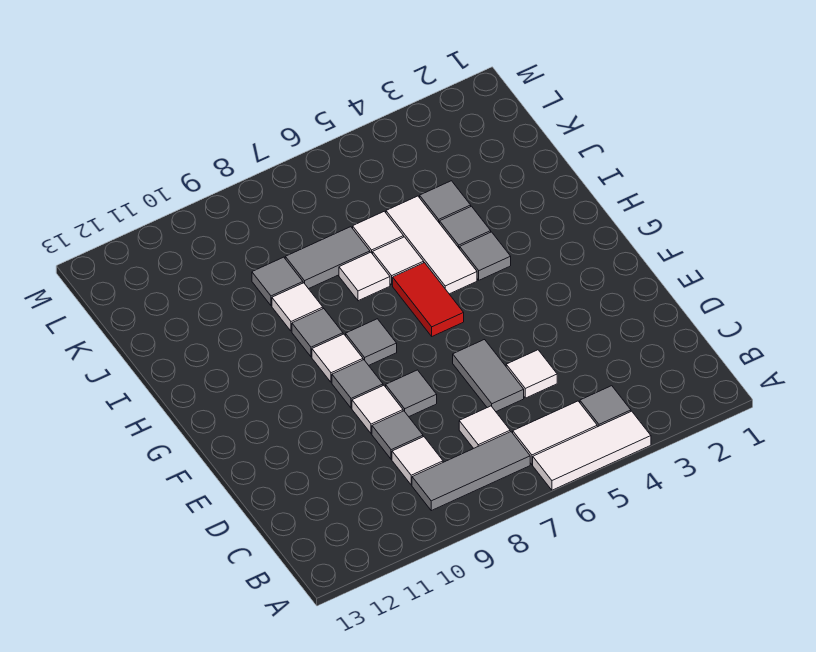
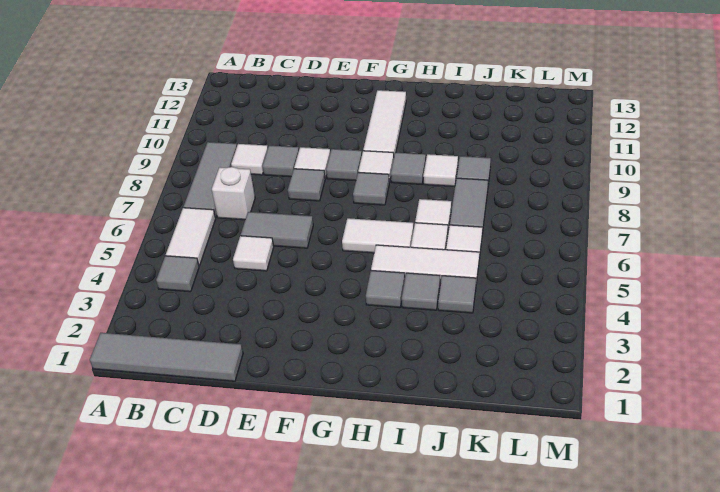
none -> grey tile A1:D1 level 1
white tile A4:A6 level 1 -> white tile G10:G12 level 1
white tile C7 level 1 -> white brick C7 level 1
red tile G6:H6 level 1 -> white tile G6:H6 level 1

